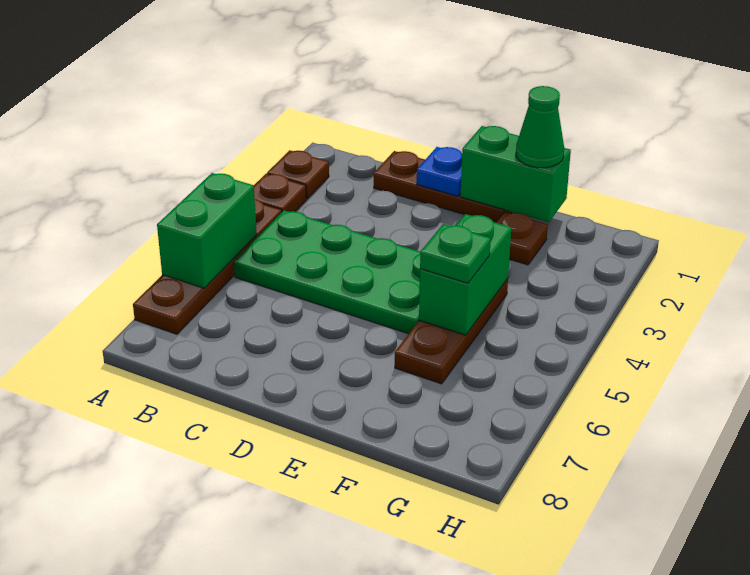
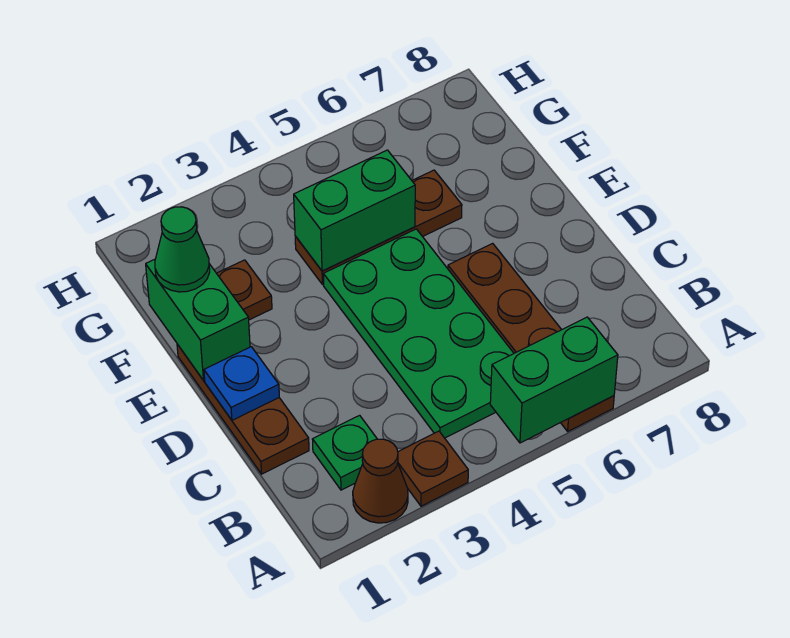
brown plate A2 level 1 -> brown cone A2 level 1
brown plate A4:A7 level 1 -> brown plate A6:D6 level 1
green plate F5 level 3 -> green plate B2 level 1

